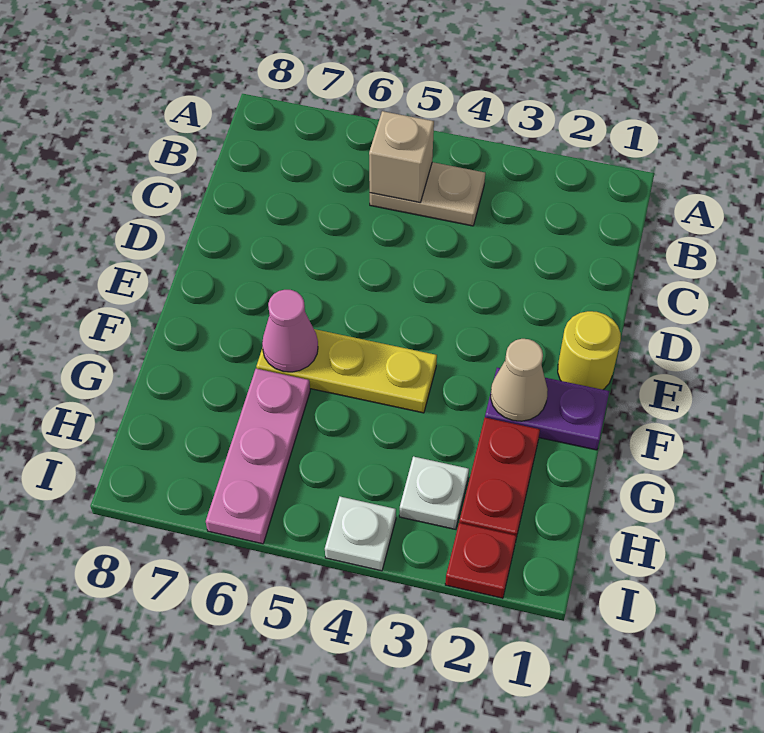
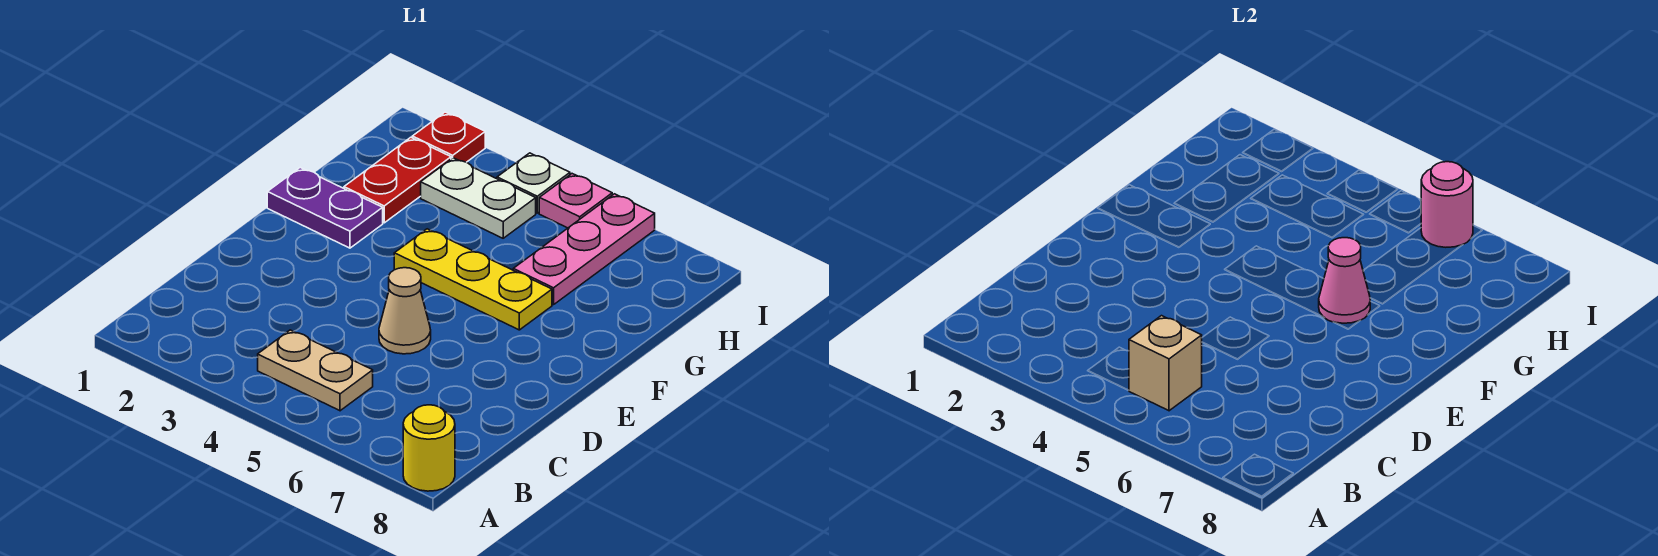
yellow round brick E1 level 1 -> yellow round brick A8 level 1
tan cone F2 level 2 -> tan cone D5 level 1
white plate H3 level 1 -> white plate H3:H4 level 1
none -> pink plate I5 level 1
none -> pink round brick I6 level 2

